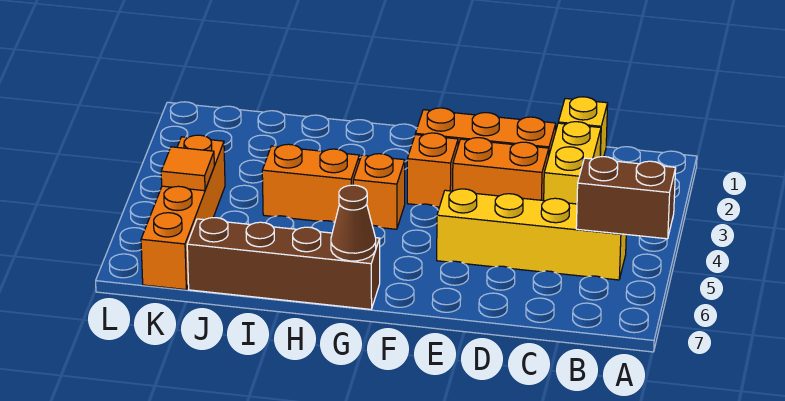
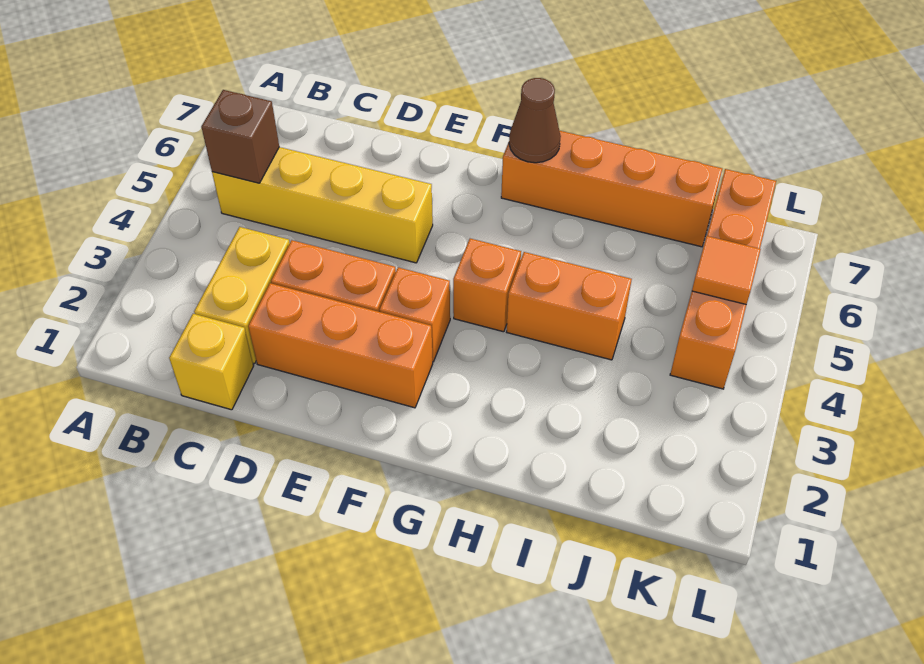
brown brick A5:B5 level 2 -> brown brick B5 level 2
brown brick G7:J7 level 1 -> orange brick G7:J7 level 1

